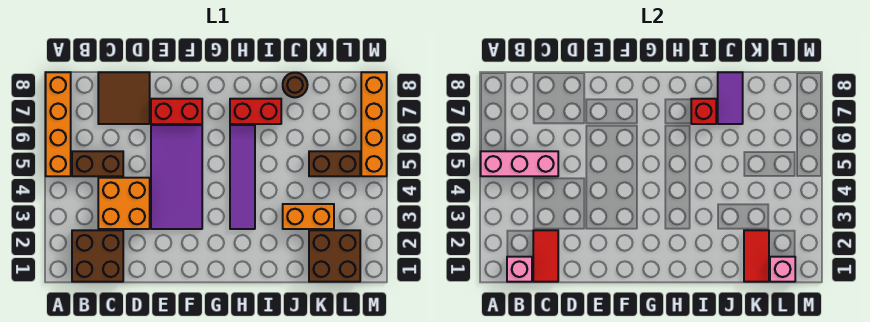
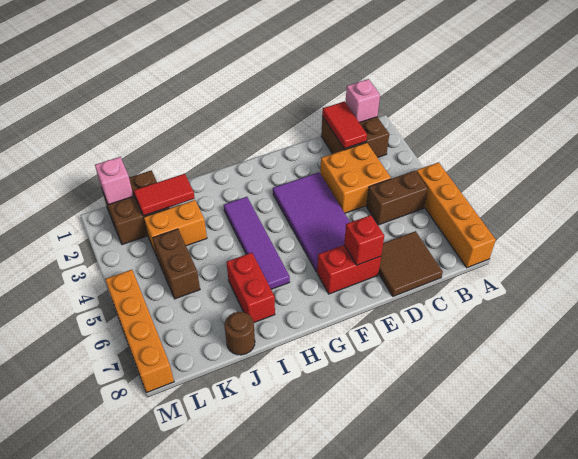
pink brick A5:C5 level 2 -> none
red brick H7:I7 level 1 -> red brick I6:I7 level 1
red brick I7 level 2 -> red brick E7 level 2
purple tile J7:J8 level 2 -> none
red tile K1:K2 level 2 -> red tile J2:K2 level 2
brown brick K5:L5 level 1 -> brown brick K4:K5 level 1

